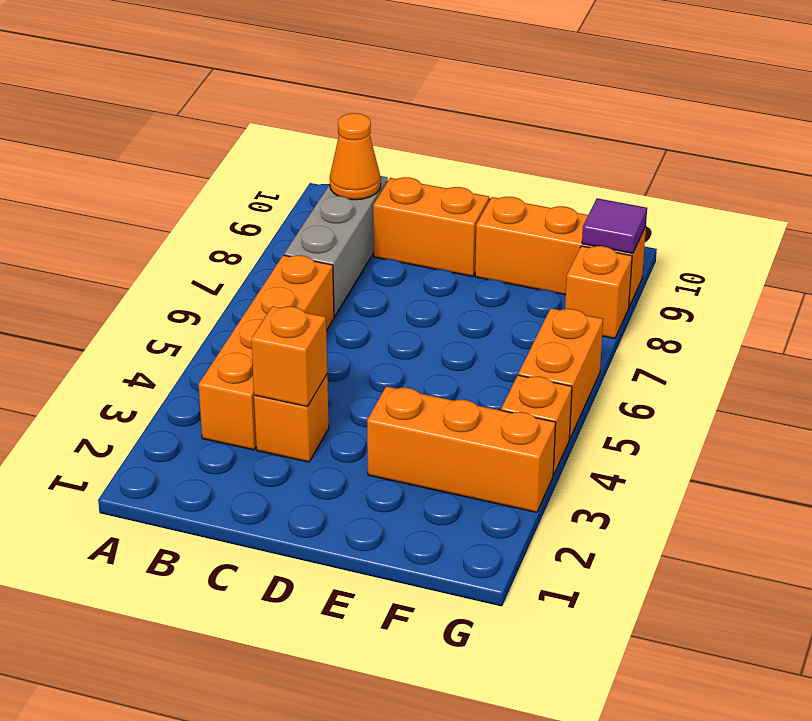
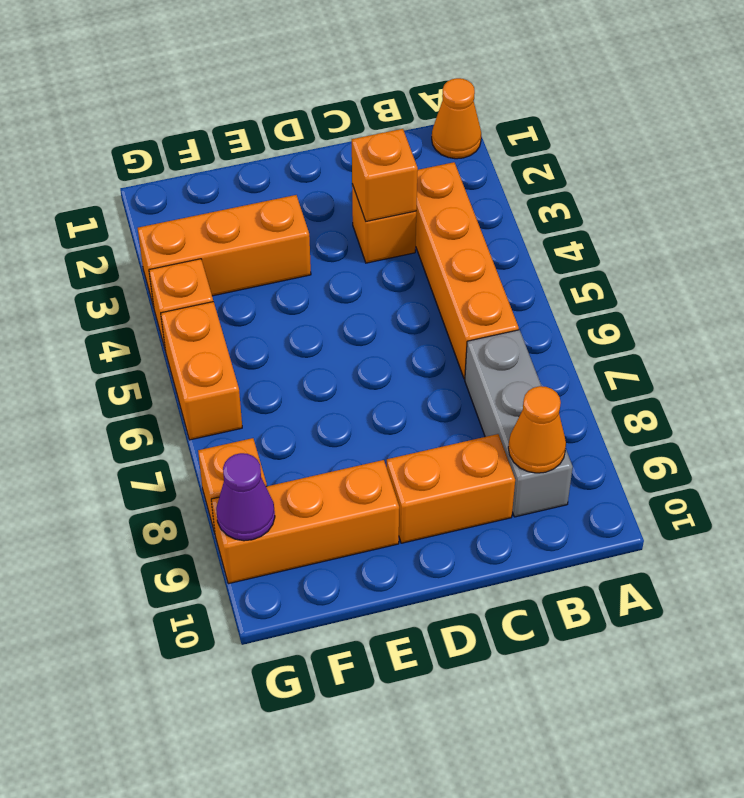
none -> orange cone A1 level 1
purple tile G9 level 2 -> purple cone G9 level 2

